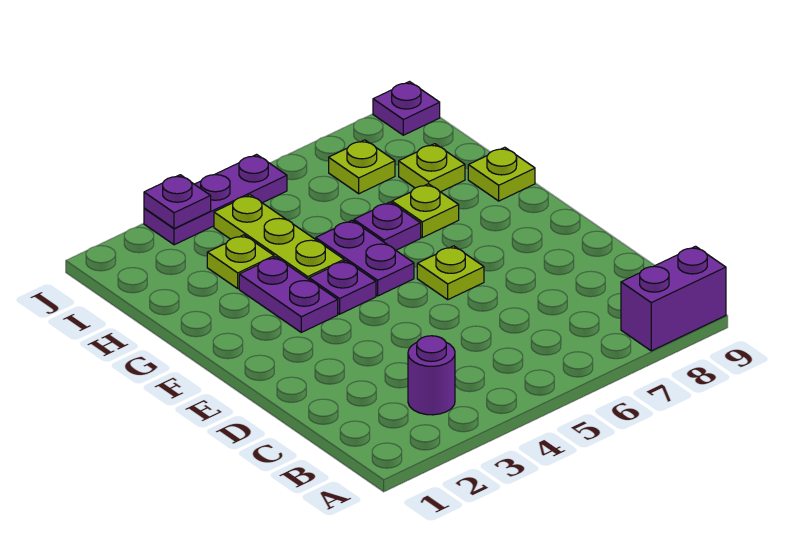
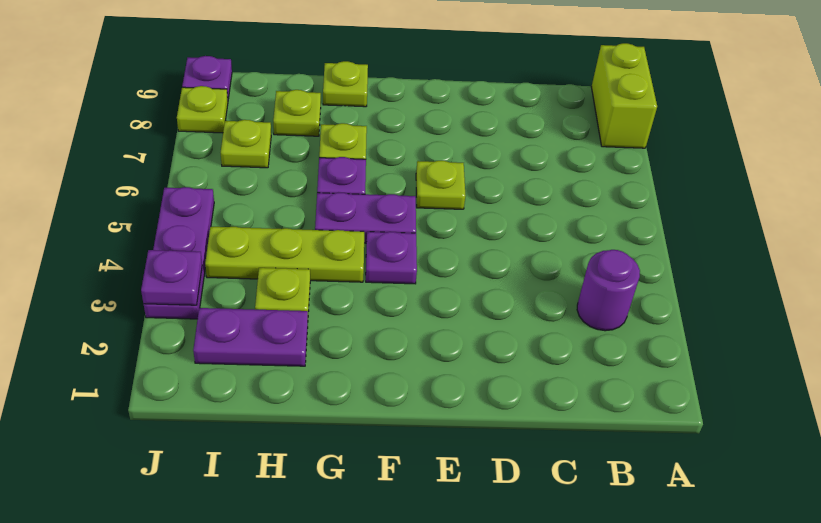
purple brick A8:A9 level 1 -> lime brick A8:A9 level 1
purple plate F3:G3 level 1 -> purple plate H2:I2 level 1
none -> lime plate J8 level 1

